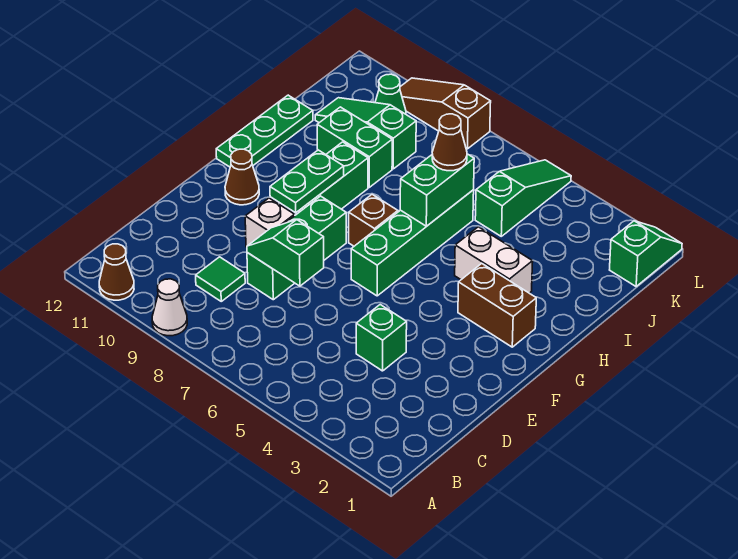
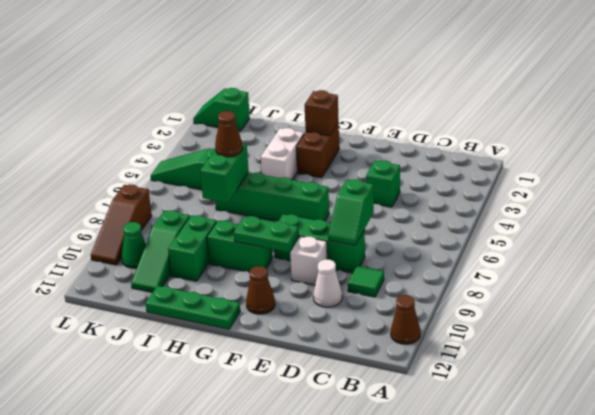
white cone A9 level 1 -> white cone D10 level 1
brown brick G7 level 1 -> brown brick G2 level 2
green brick H6:I6 level 2 -> green brick I6:I7 level 2

